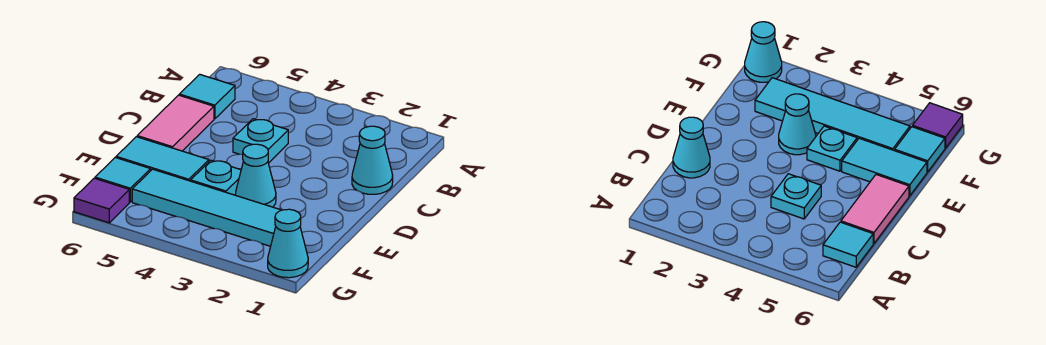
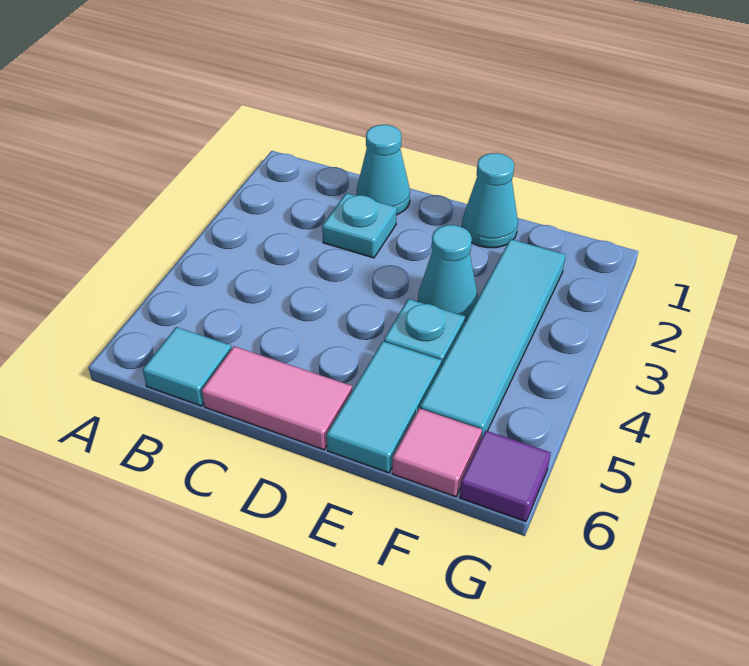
cyan plate C4 level 1 -> cyan plate C2 level 1
cyan tile F6 level 1 -> pink tile F6 level 1
cyan cone G1 level 1 -> cyan cone E1 level 1

